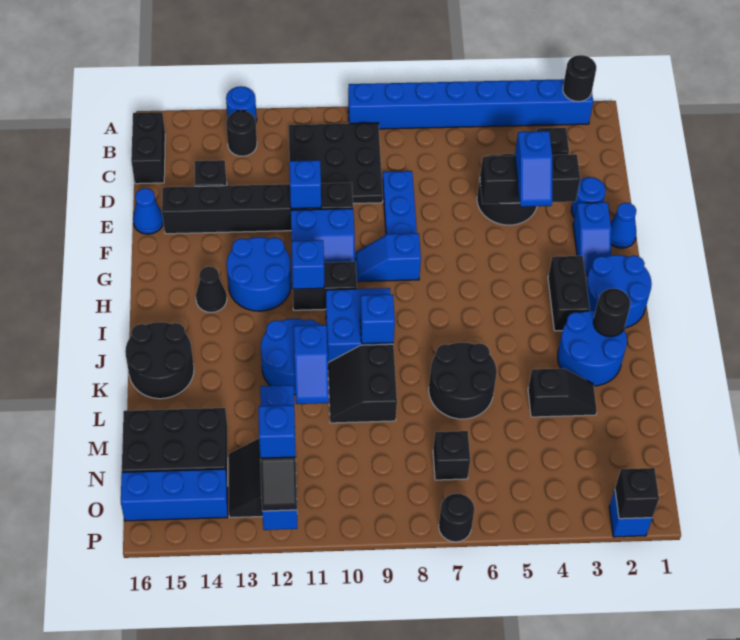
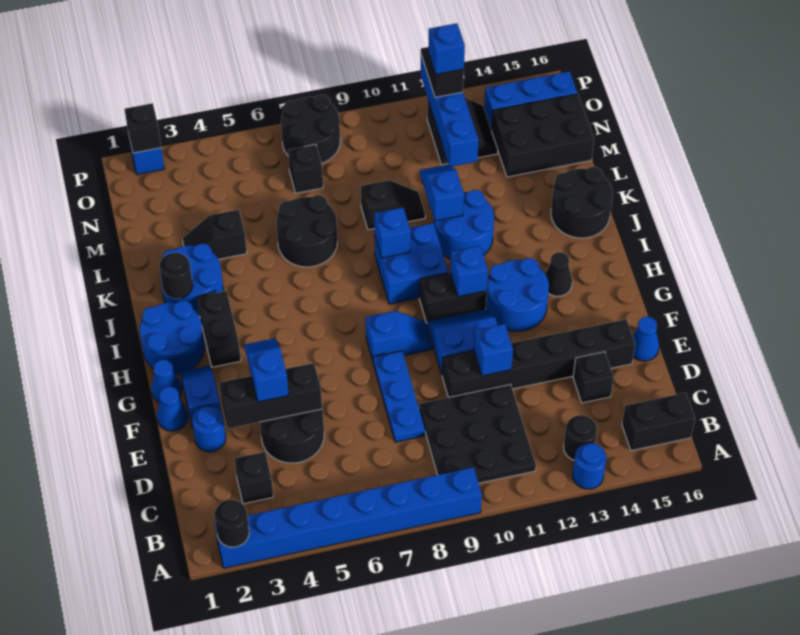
black brick B16:C16 level 1 -> black brick B15:B16 level 1
none -> blue cone G1 level 1
black slope K9:L10 level 1 top 9 -> black slope L9:L10 level 1 top 9
black round brick P7 level 1 -> black round brick O7:P8 level 1

